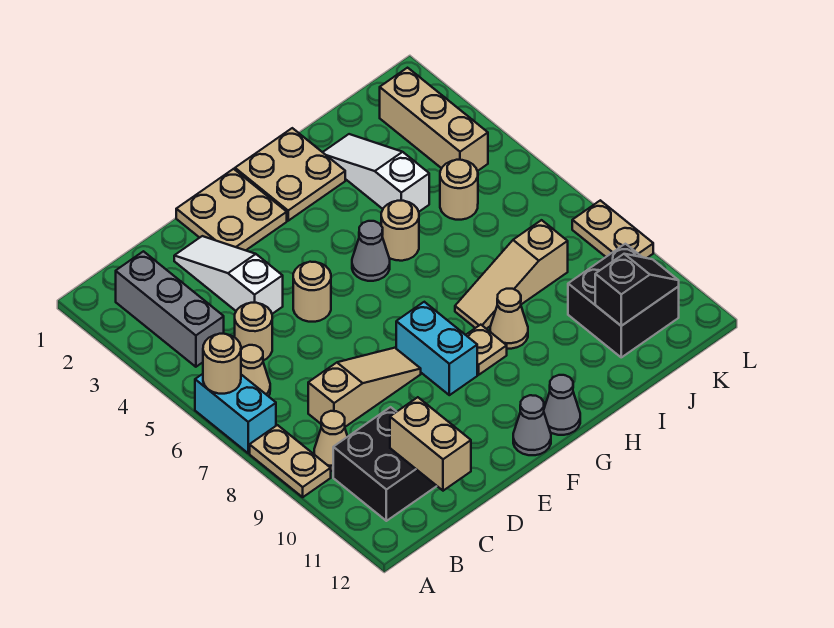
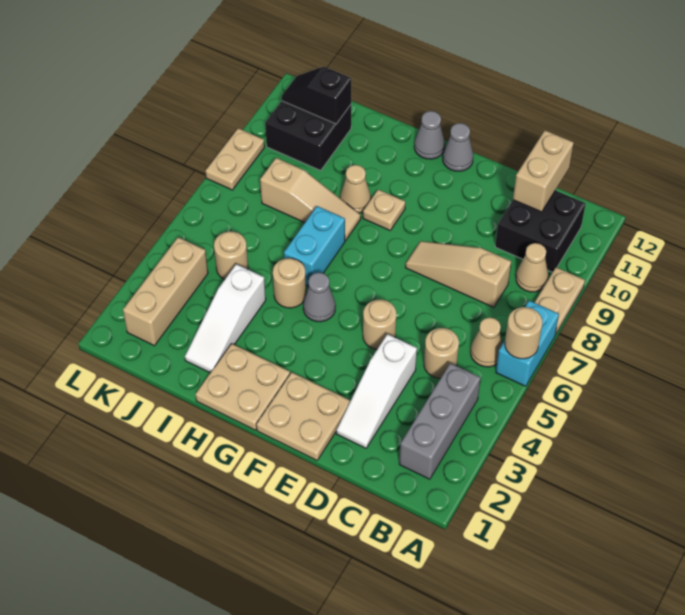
cyan brick F8:F9 level 1 -> cyan brick H6:H7 level 1

